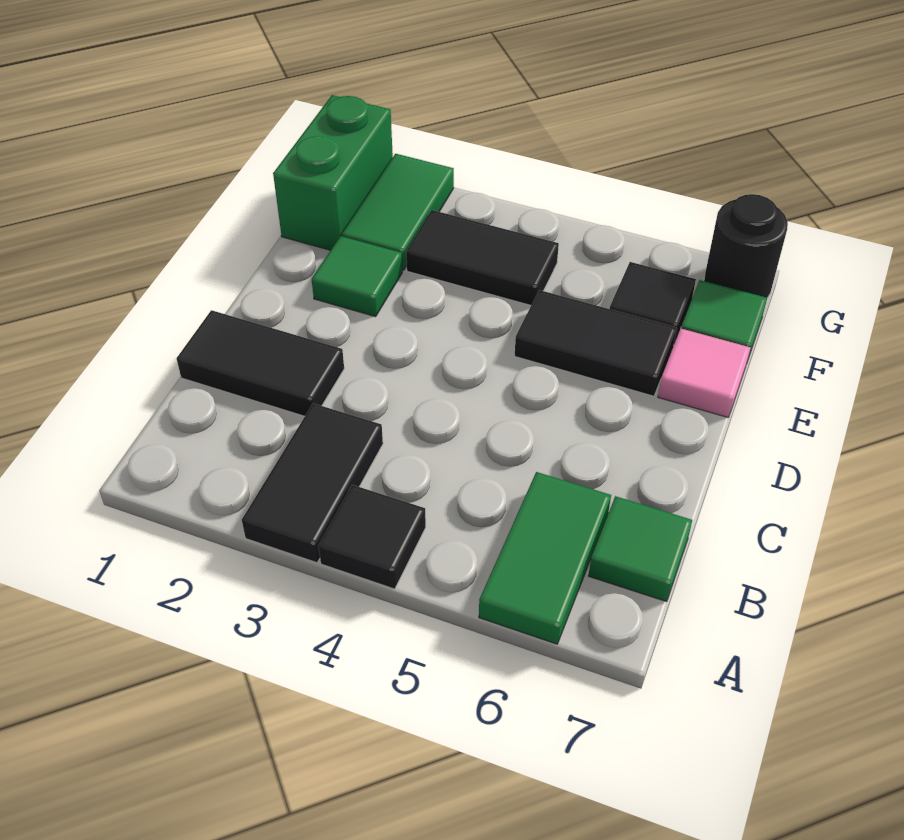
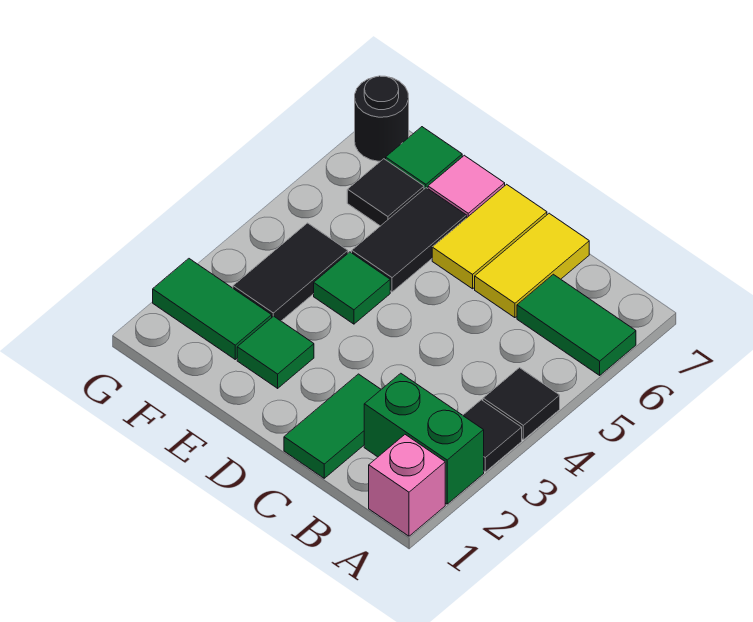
none -> pink brick A1 level 1
black tile A3:B3 level 1 -> black tile A3 level 1
green tile B7 level 1 -> green tile E4 level 1
black tile C1:C2 level 1 -> green tile C1:C2 level 1
none -> yellow tile C6:C7 level 1
none -> yellow tile D6:D7 level 1
green brick F1:G1 level 1 -> green brick A2:B2 level 1

